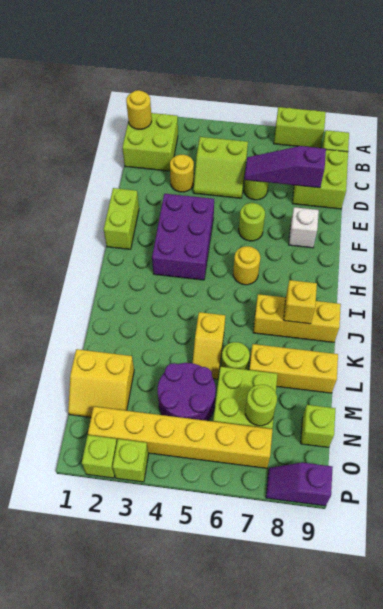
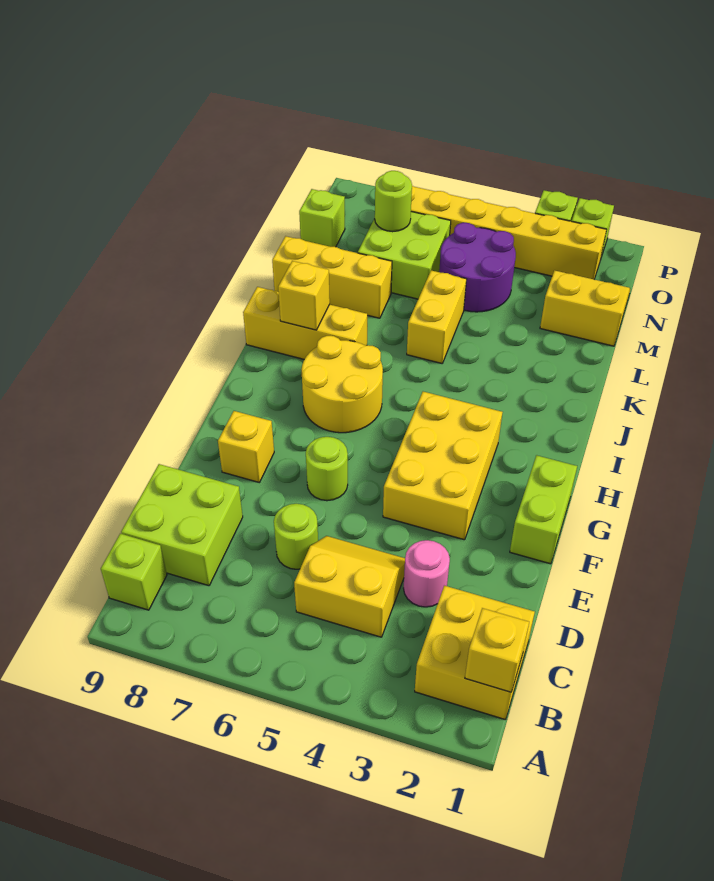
lime brick A7:A8 level 1 -> none
lime brick B1:C2 level 1 -> yellow brick B1:C2 level 1
yellow round brick B1 level 2 -> yellow brick B1 level 2
lime slope C4:D5 level 1 top C -> yellow slope C4:D5 level 1 top C
yellow round brick D3 level 1 -> pink round brick D3 level 1
purple slope D6:D8 level 2 top 8 -> none
purple brick F3:H4 level 1 -> yellow brick F3:H4 level 1
white brick F8 level 1 -> yellow brick F8 level 1
yellow round brick H6 level 1 -> yellow round brick H6:I7 level 1
yellow slope K5:L5 level 1 top K -> yellow brick K5:L5 level 1
lime round brick L6 level 1 -> none
purple slope P8:P9 level 1 top 9 -> none

